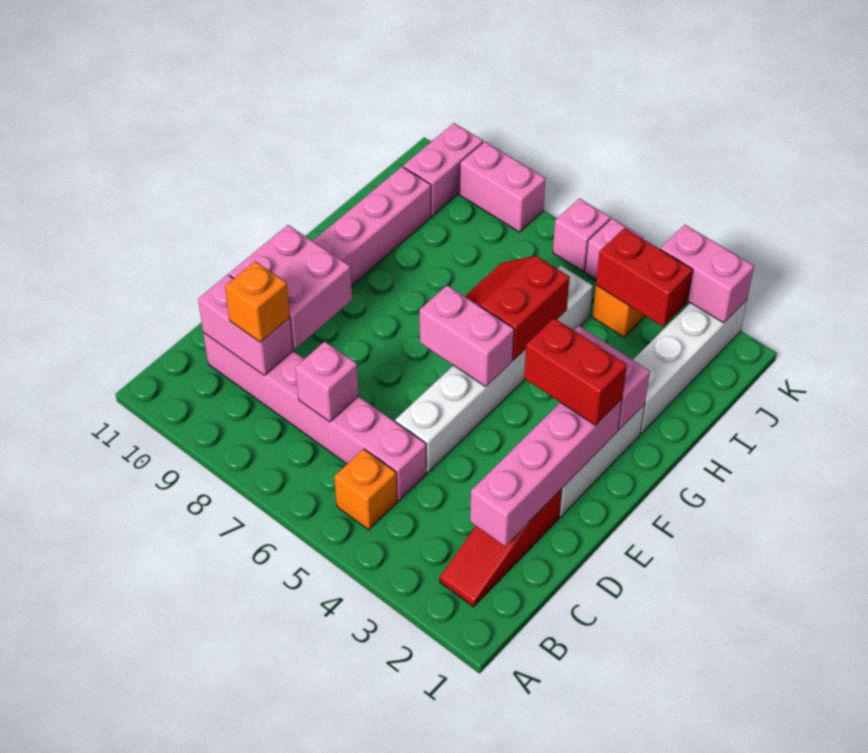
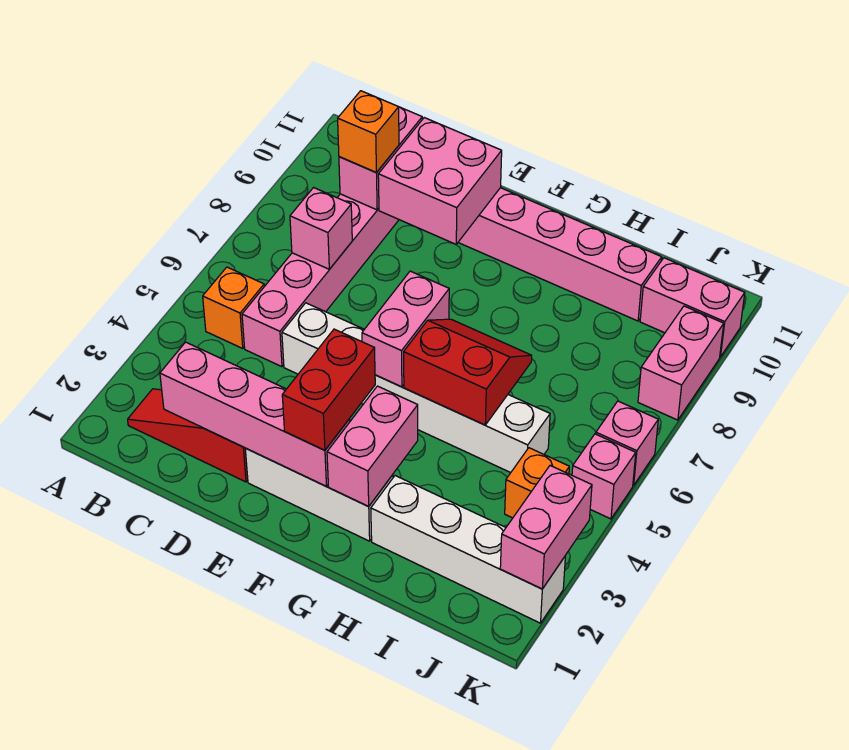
red brick J3:J4 level 2 -> none

